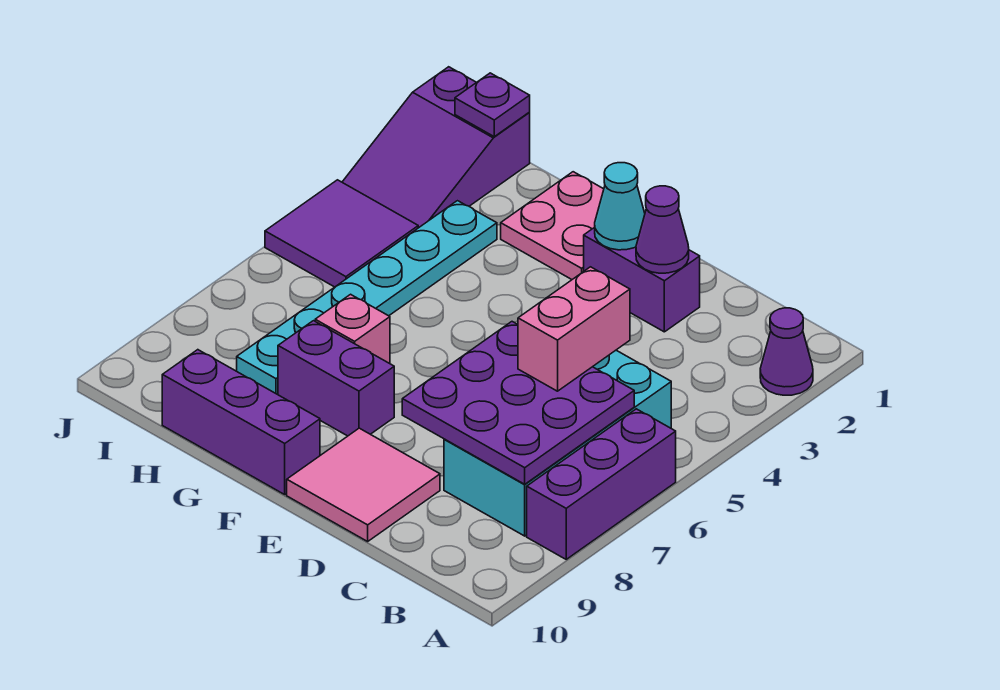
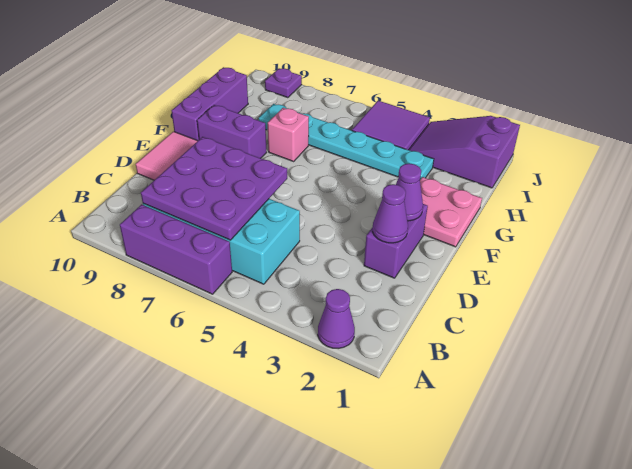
pink brick C5:C6 level 3 -> none
cyan cone E2 level 2 -> purple cone E2 level 2
purple brick F8:G8 level 1 -> purple brick F8:F9 level 1
purple plate I1 level 2 -> purple plate J9 level 1

